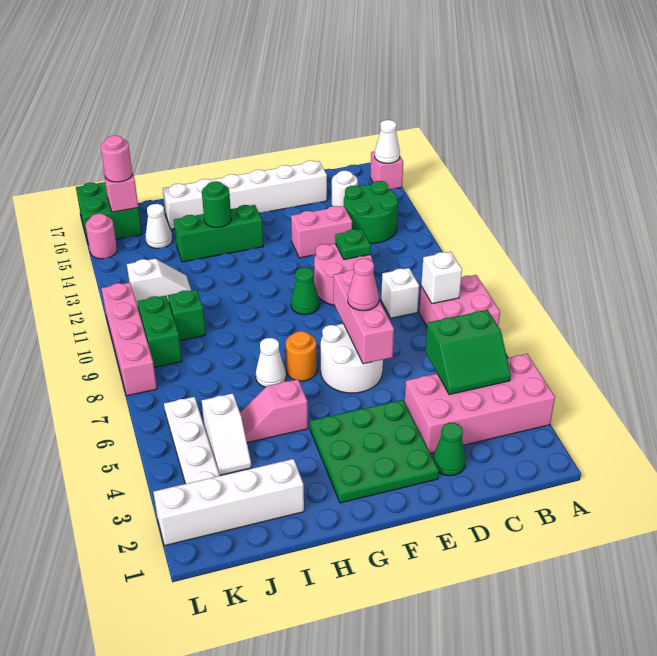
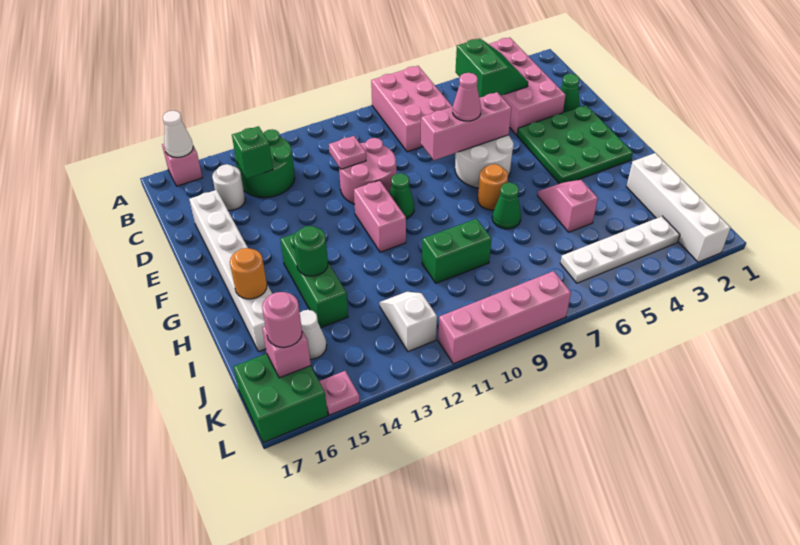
pink brick A7:B8 level 1 -> pink brick A7:C8 level 1
white brick B8 level 2 -> none
white brick C9 level 1 -> none
green plate D11 level 2 -> pink plate D11 level 2
pink brick D13:E13 level 1 -> pink brick F11:G11 level 1
pink slope H5:I5 level 1 top H -> pink slope H5:I5 level 1 top I
white cone H7 level 1 -> green cone H7 level 1
none -> orange round brick H16 level 2
white slope J4:J5 level 1 top 5 -> none
green brick J10 level 1 -> green brick C14 level 2
green brick K9:K10 level 1 -> green brick I9:I10 level 1
pink round brick L15 level 1 -> pink plate L15 level 1

